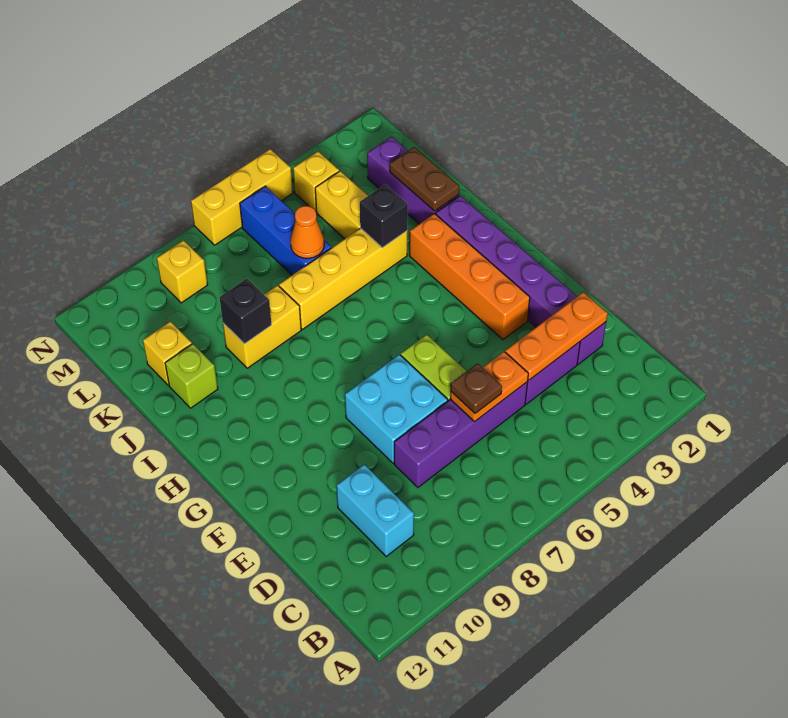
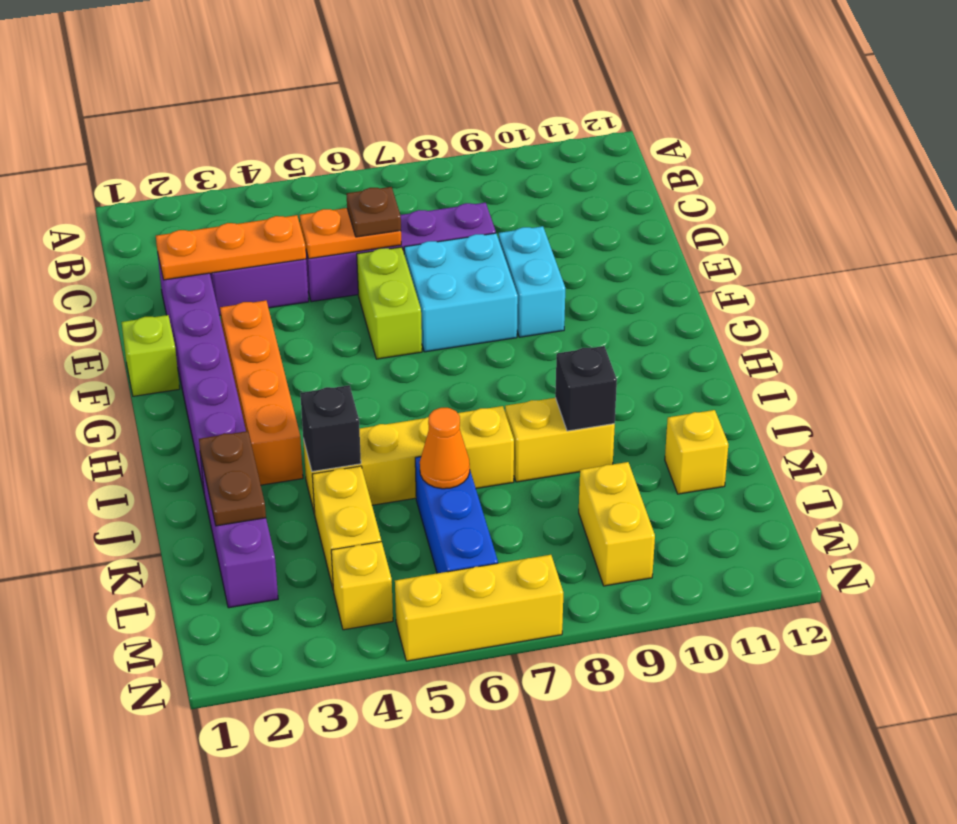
cyan brick C10:D10 level 1 -> cyan brick E9:F9 level 1
lime brick J11 level 1 -> lime brick F1 level 1
yellow brick M9 level 1 -> yellow brick L9:M9 level 1

